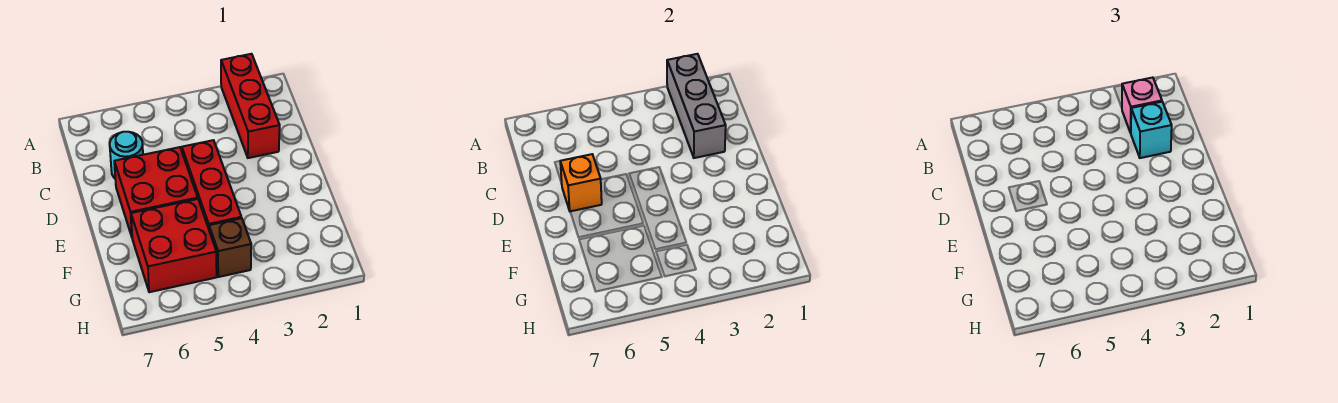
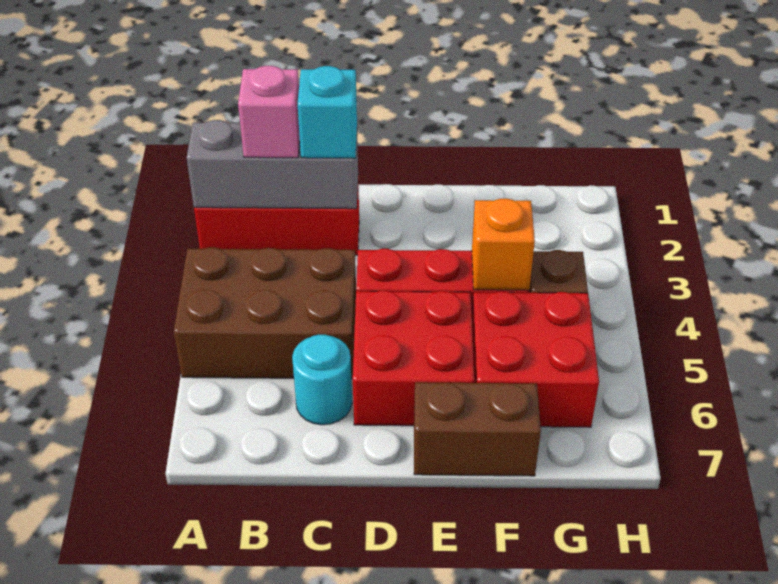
none -> brown brick A4:C5 level 1
orange brick D6 level 2 -> orange brick F4 level 2
none -> brown brick E7:F7 level 1

